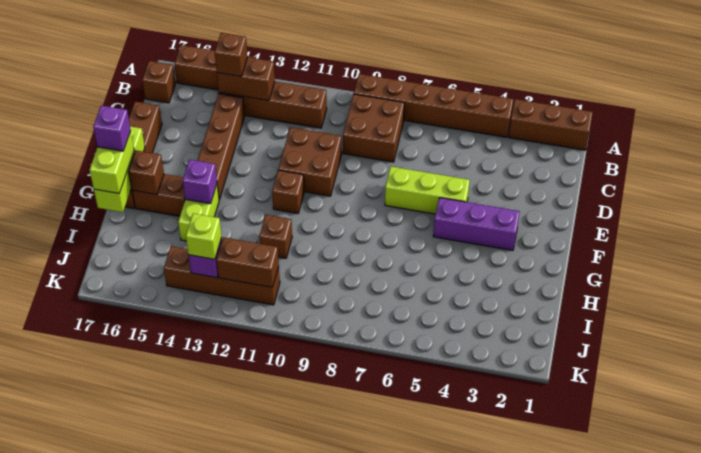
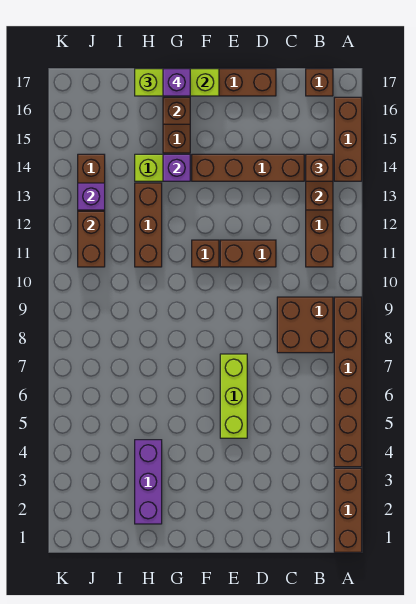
brown brick D10:E11 level 1 -> brown brick D11:E11 level 1
purple brick F3:F5 level 1 -> purple brick H2:H4 level 1
brown brick H11 level 1 -> brown brick H11:H13 level 1
lime brick J13 level 3 -> none

